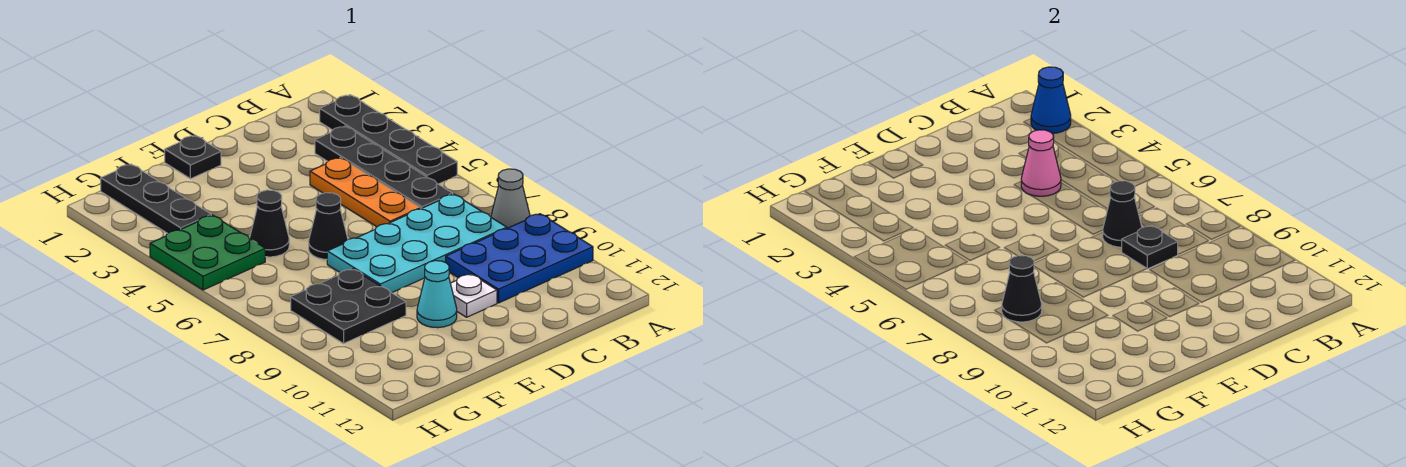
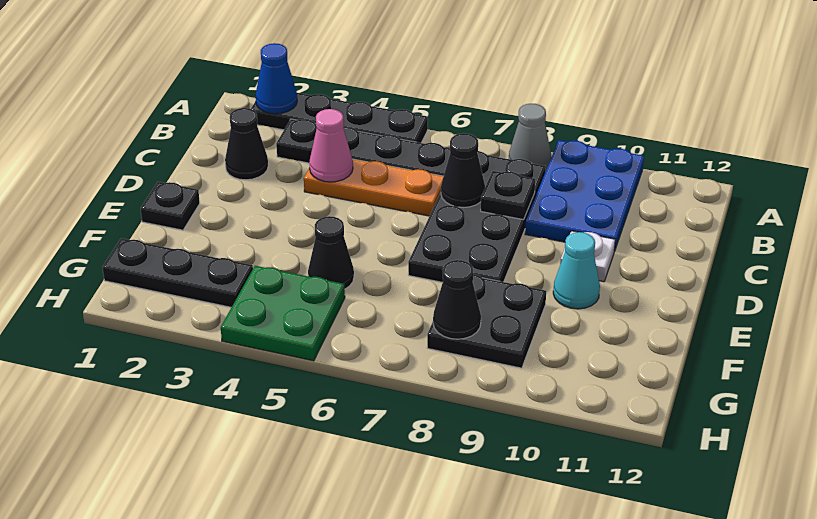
cyan plate B7:E8 level 1 -> black plate B7:E8 level 1
black cone E6 level 1 -> black cone C2 level 1

